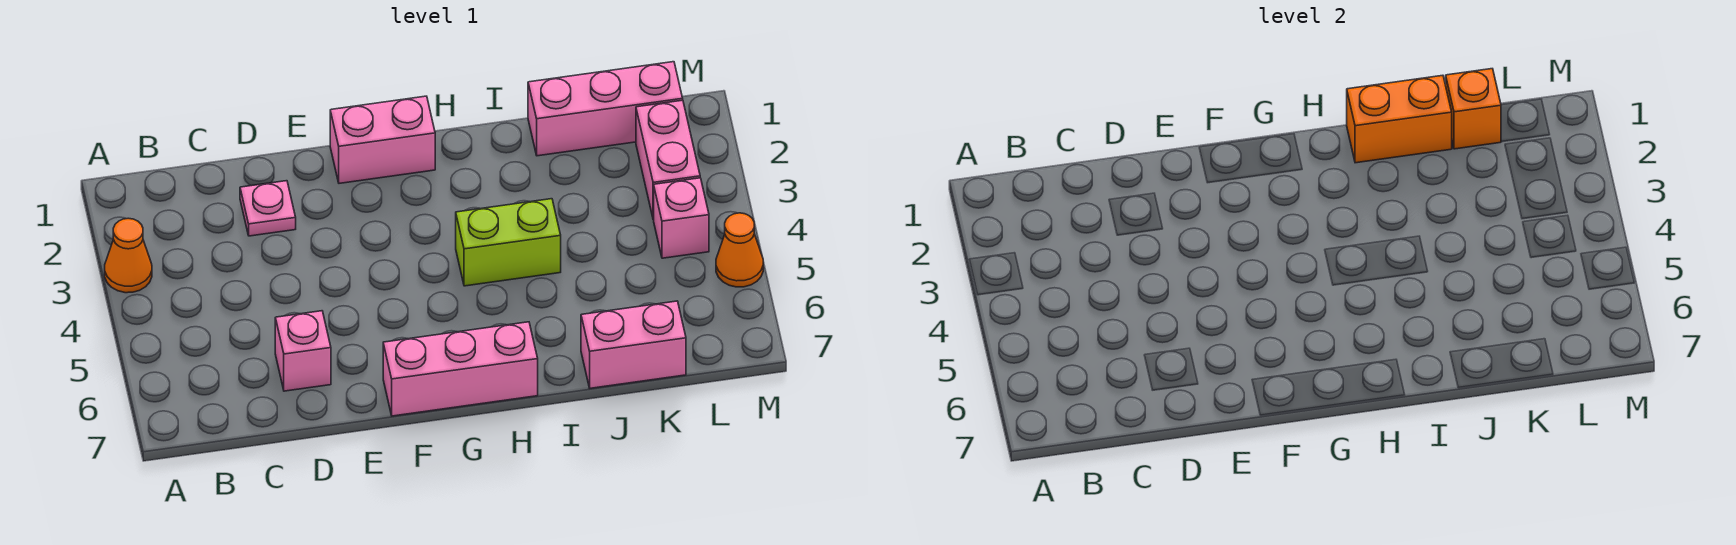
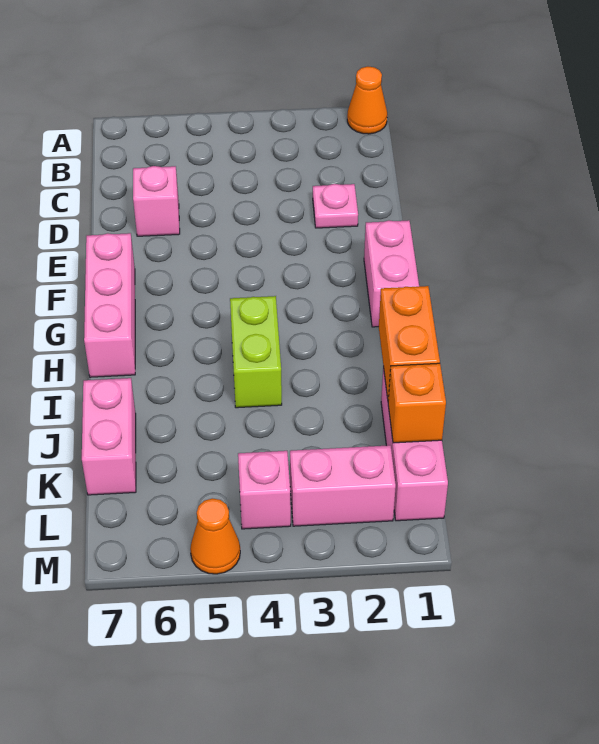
orange cone A3 level 1 -> orange cone A1 level 1

